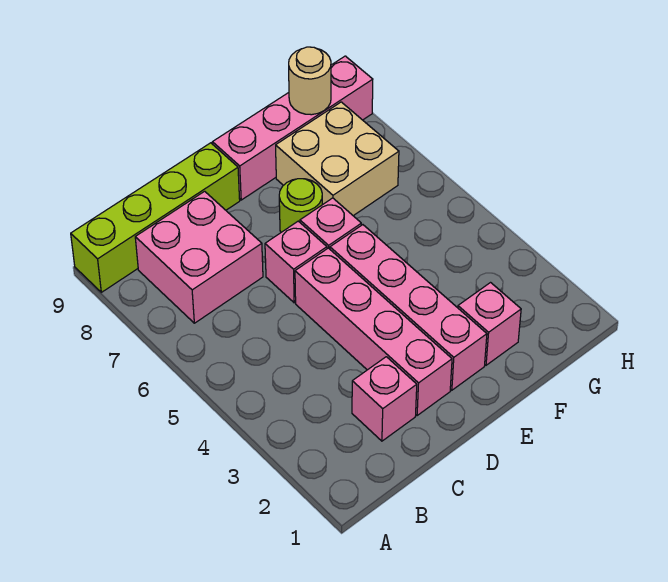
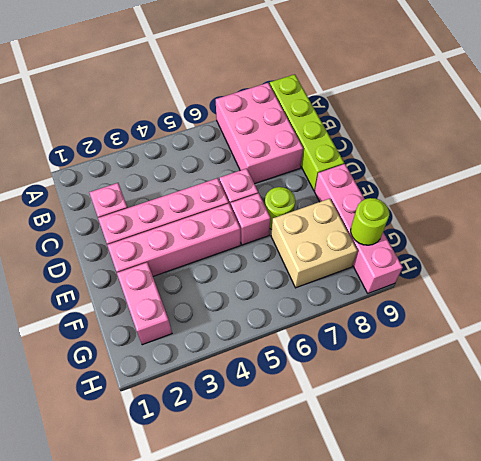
pink brick B7:C8 level 1 -> pink brick A7:C8 level 1
pink brick F2 level 1 -> pink brick F2:G2 level 1
tan round brick G9 level 2 -> lime round brick G9 level 2

